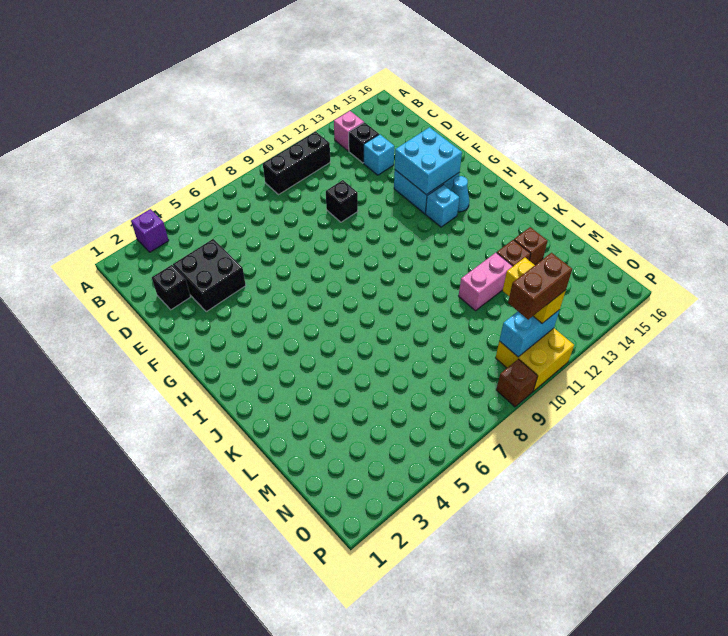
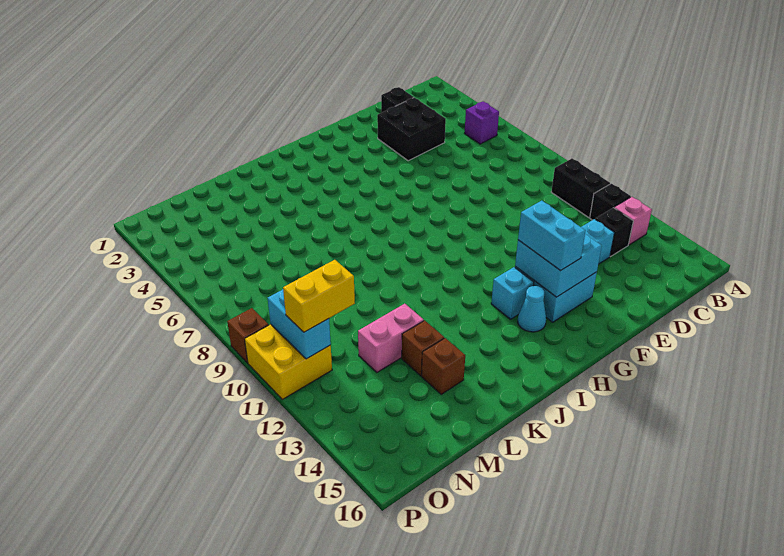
purple brick A3 level 1 -> purple brick B5 level 1
black brick B9:B11 level 1 -> black brick B10:B11 level 1
black brick E10 level 1 -> black brick B12 level 1
none -> cyan brick G13:G14 level 3
pink brick L11:L12 level 1 -> pink brick L12:M12 level 1
brown brick O10:O11 level 4 -> none

